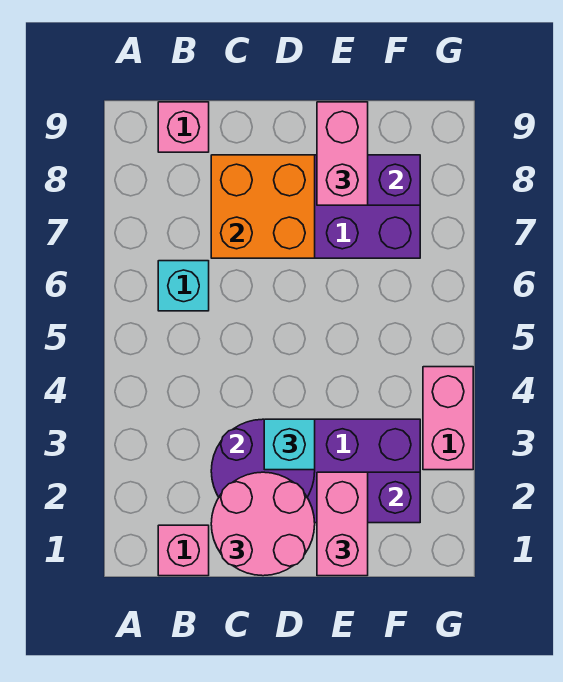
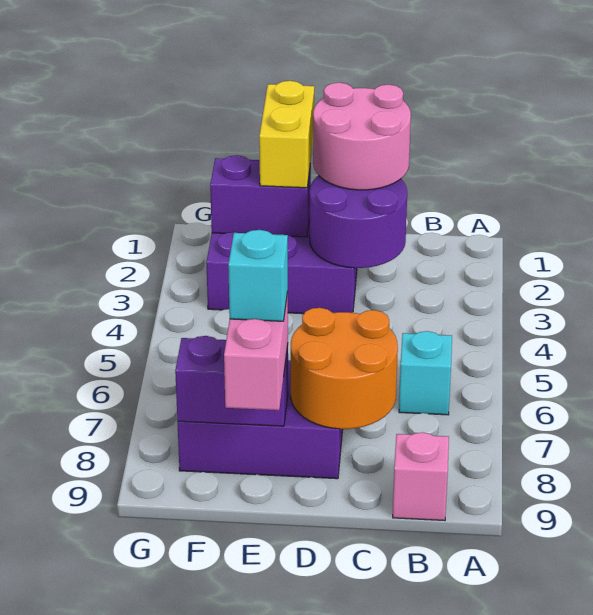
pink brick B1 level 1 -> none
orange brick C7:D8 level 2 -> orange round brick C7:D8 level 2
cyan brick D3 level 3 -> cyan brick E8 level 4
pink brick E1:E2 level 3 -> yellow brick E1:E2 level 3
pink brick G3:G4 level 1 -> none

